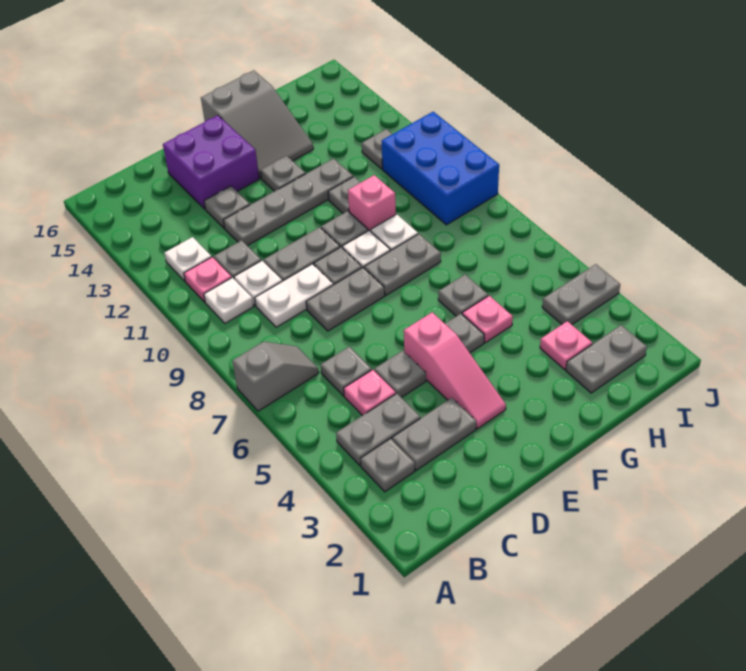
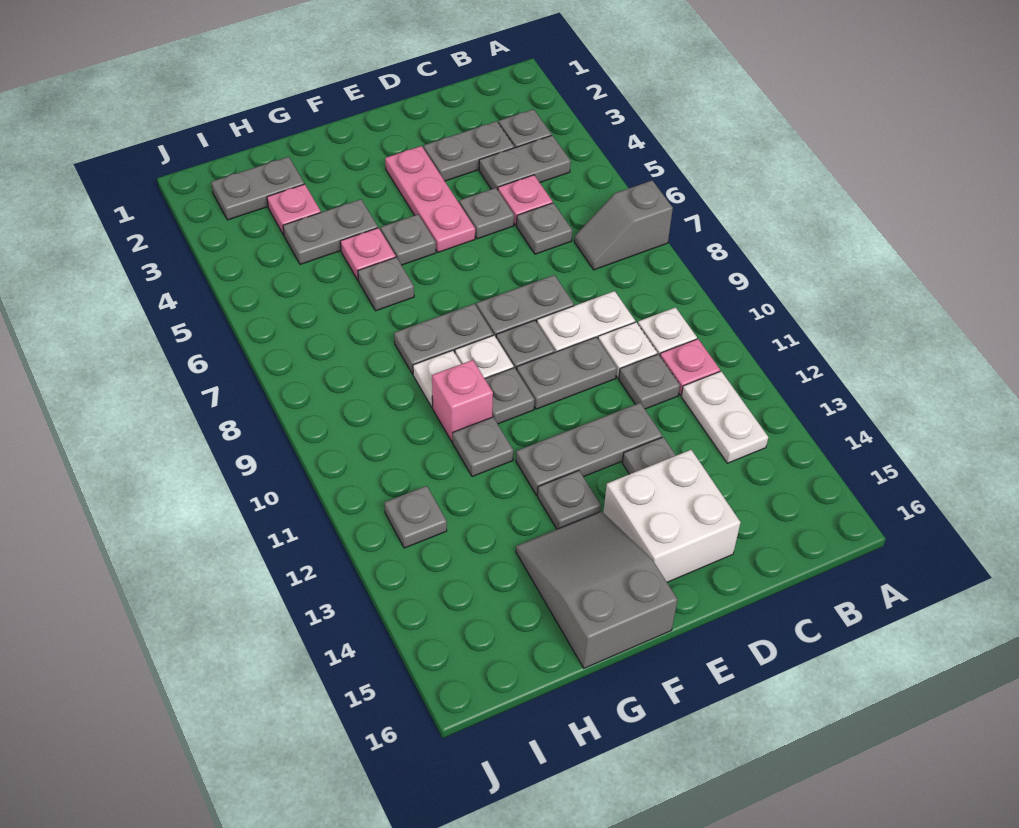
white plate B12 level 1 -> white plate B12:B13 level 1
grey plate D12:G12 level 1 -> grey plate D12:F12 level 1
purple brick D14:E15 level 1 -> white brick D14:E15 level 1
pink slope E3:E5 level 1 top 5 -> pink plate E3:E5 level 1
grey plate I4:J4 level 1 -> grey plate G4:H4 level 1
blue brick I9:J11 level 1 -> none

